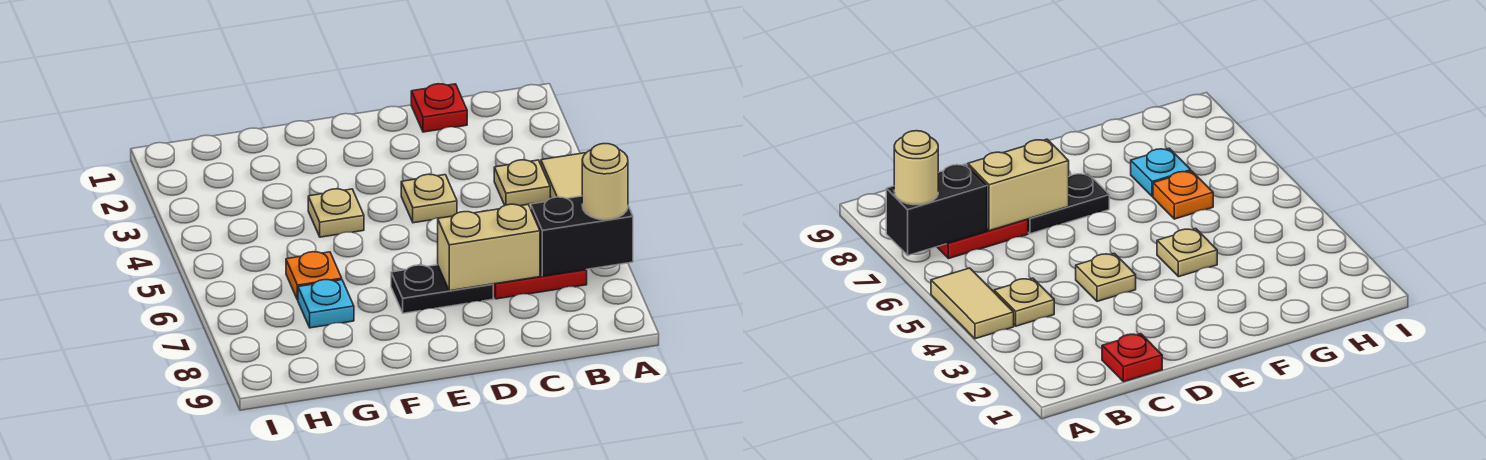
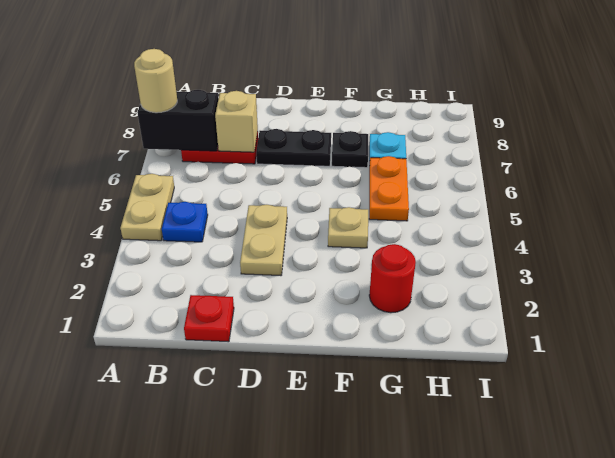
tan tile A4:A5 level 1 -> tan plate A4:A5 level 1
tan plate B4 level 1 -> blue plate B4 level 1
tan brick C7:D7 level 2 -> tan brick C7 level 2
tan plate D4 level 1 -> tan plate D3:D4 level 1
none -> black plate F7 level 1
none -> red round brick G2 level 1
orange plate G6 level 1 -> orange plate G5:G6 level 1

